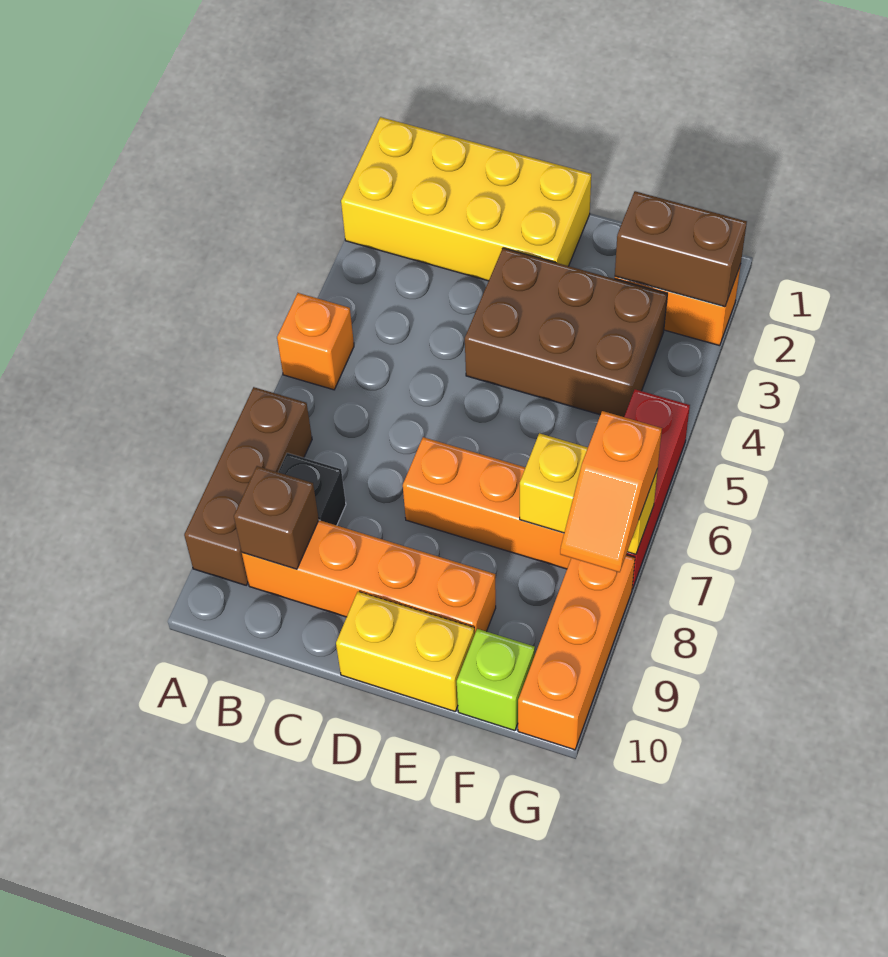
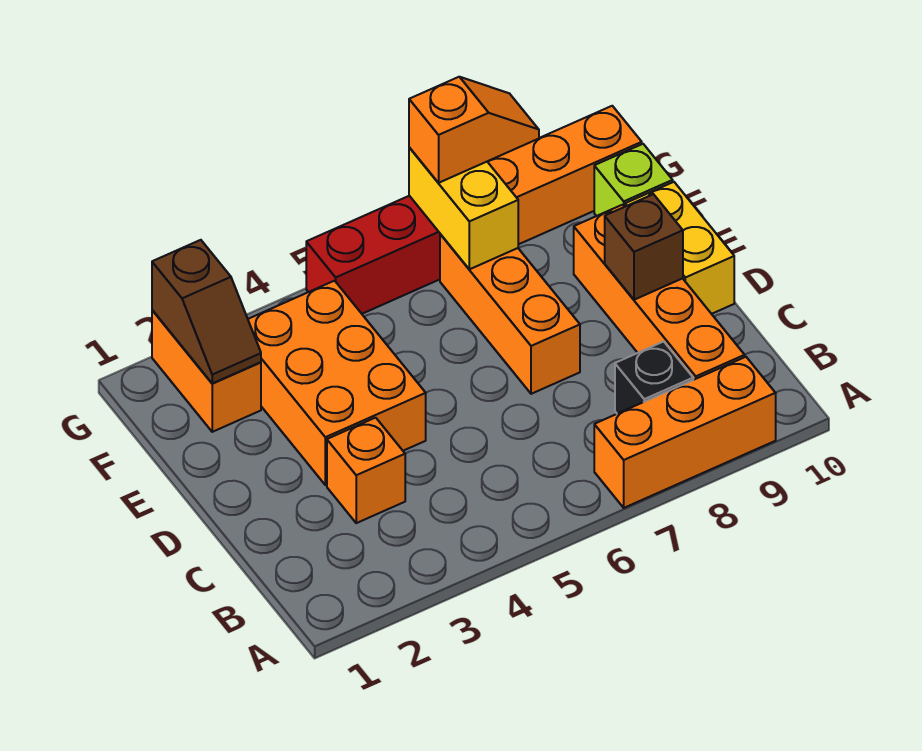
yellow brick A1:D2 level 1 -> none
orange brick A5 level 1 -> orange brick C3 level 1
brown brick A7:A9 level 1 -> orange brick A7:A9 level 1
brown brick B9 level 2 -> brown brick D9 level 2
brown brick D3:F4 level 1 -> orange brick D3:F4 level 1
brown brick F2:G2 level 2 -> brown slope F2:G2 level 2 top G

